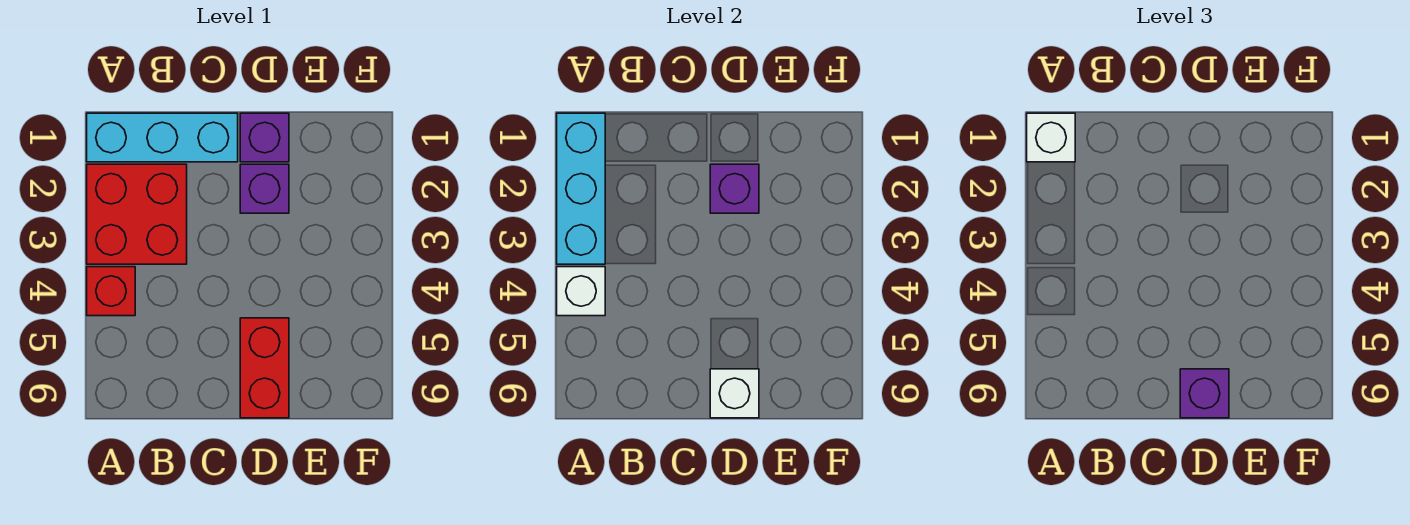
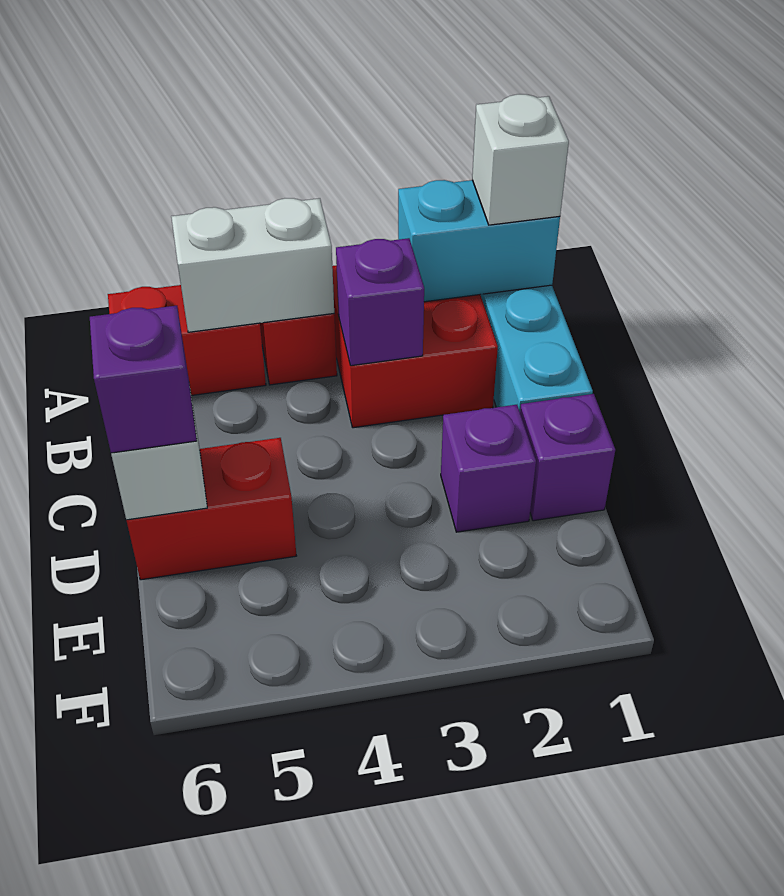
cyan brick A1:A3 level 2 -> cyan brick A1:A2 level 2
white brick A4 level 2 -> white brick A4:A5 level 2
none -> red brick A5:A6 level 1
purple brick D2 level 2 -> purple brick B3 level 2

